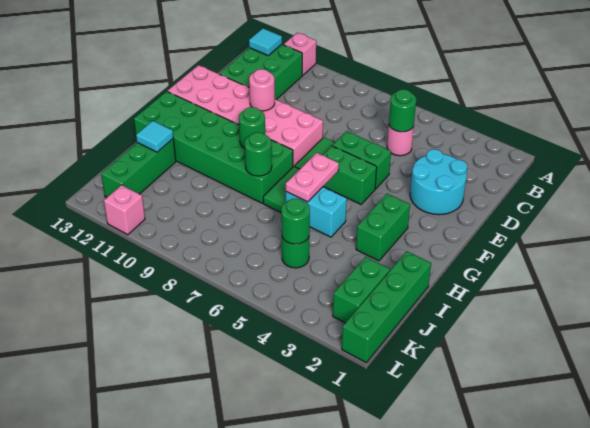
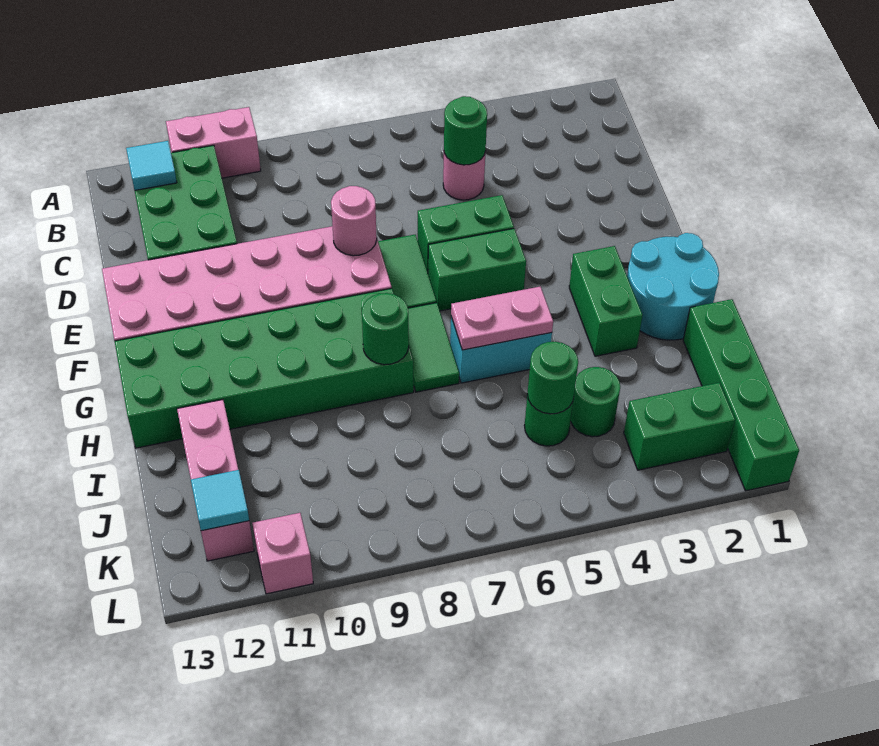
pink brick A11 level 1 -> pink brick A10:A11 level 1
cyan round brick D2:E3 level 1 -> cyan round brick G1:H2 level 1
pink round brick E10 level 2 -> pink round brick E8 level 2
pink plate G6:H6 level 2 -> pink plate H5:H6 level 2
green round brick G9 level 2 -> green round brick J4 level 1
green brick I12:K12 level 1 -> pink brick I12:K12 level 1
cyan tile I12 level 2 -> cyan tile K12 level 2
green brick J2:K2 level 1 -> green brick K2:K3 level 1

